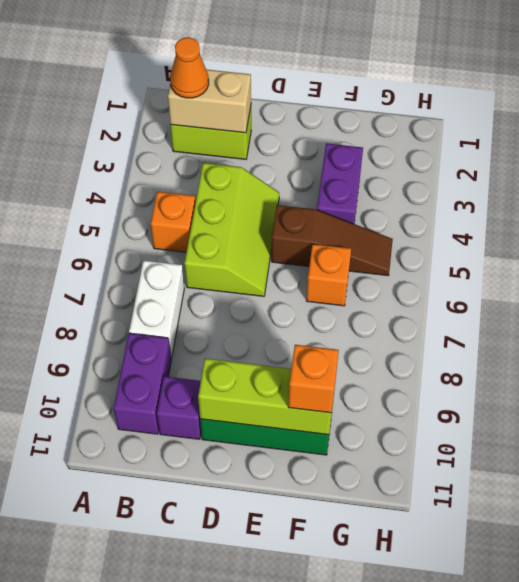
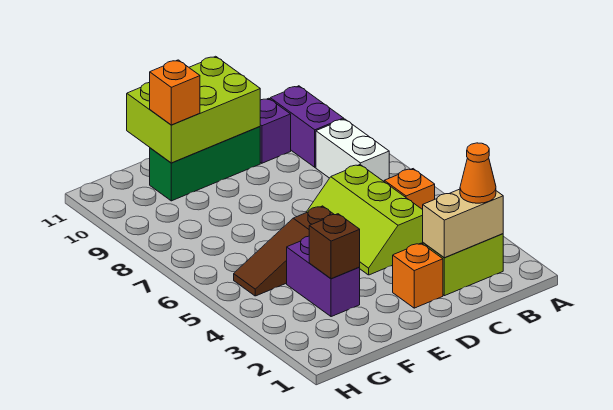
lime brick D10:F10 level 2 -> lime brick D10:F11 level 2
none -> brown brick F3 level 2
orange brick F6 level 1 -> orange brick D2 level 1

